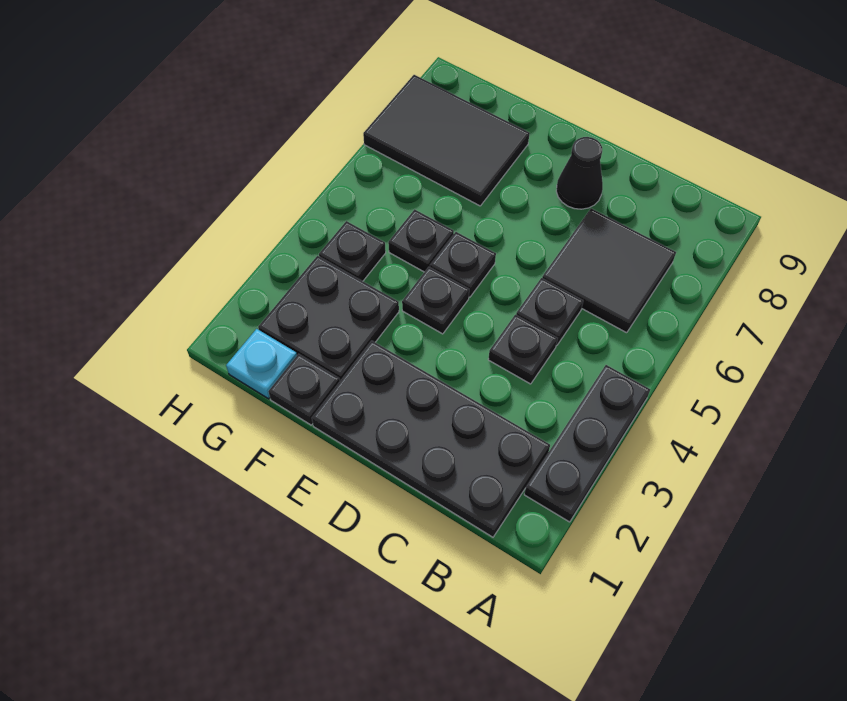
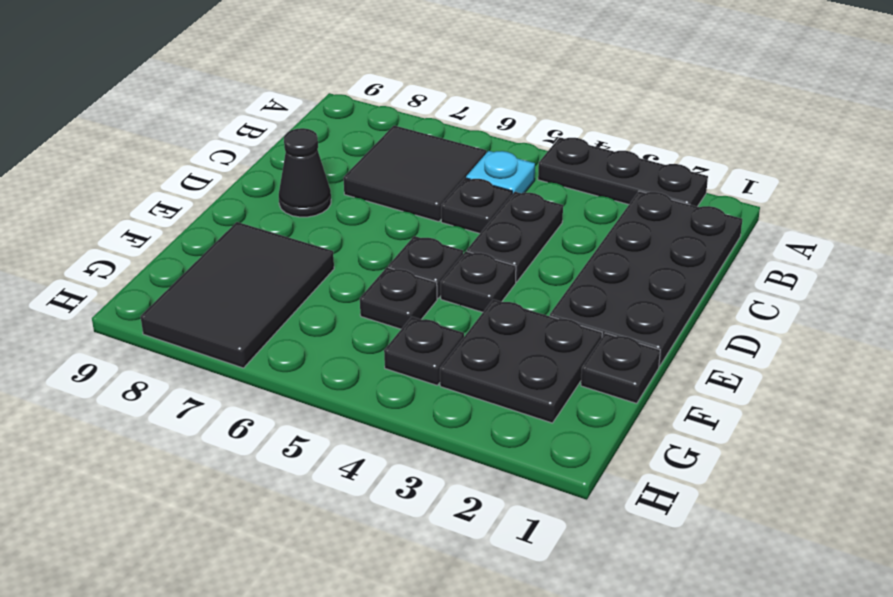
black plate C4 level 1 -> black plate C4:D4 level 1
cyan plate G1 level 1 -> cyan plate B5 level 1

